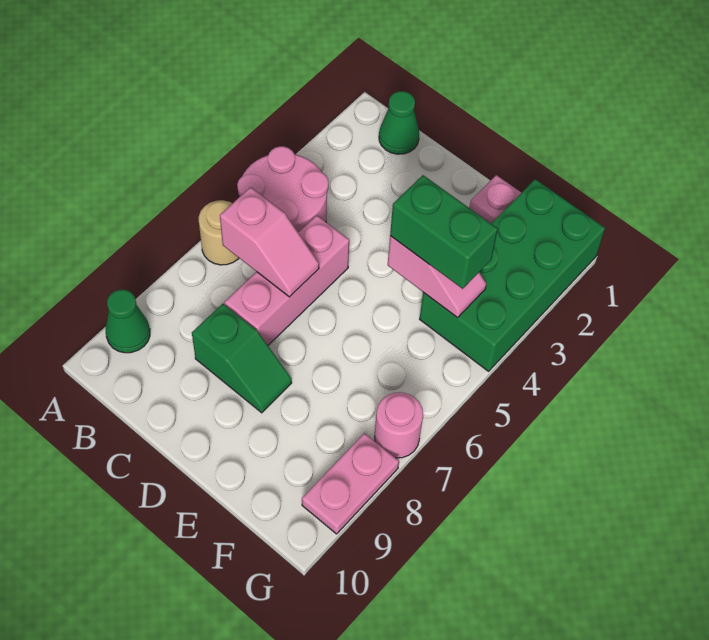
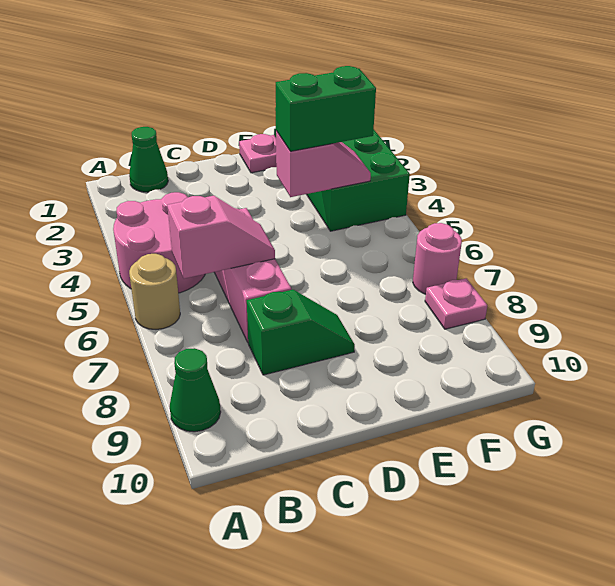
pink plate G8:G9 level 1 -> pink plate G8 level 1

